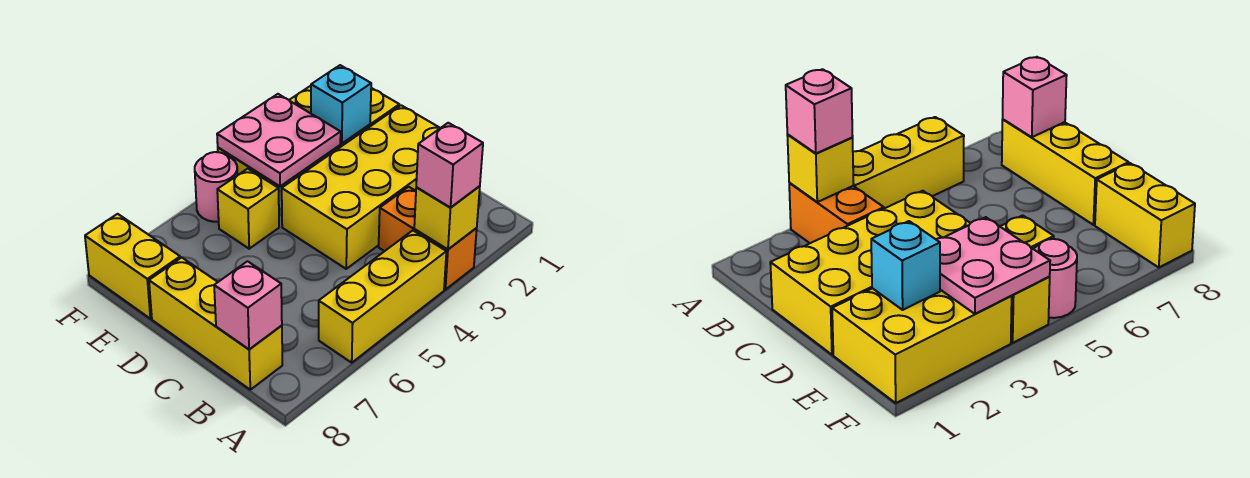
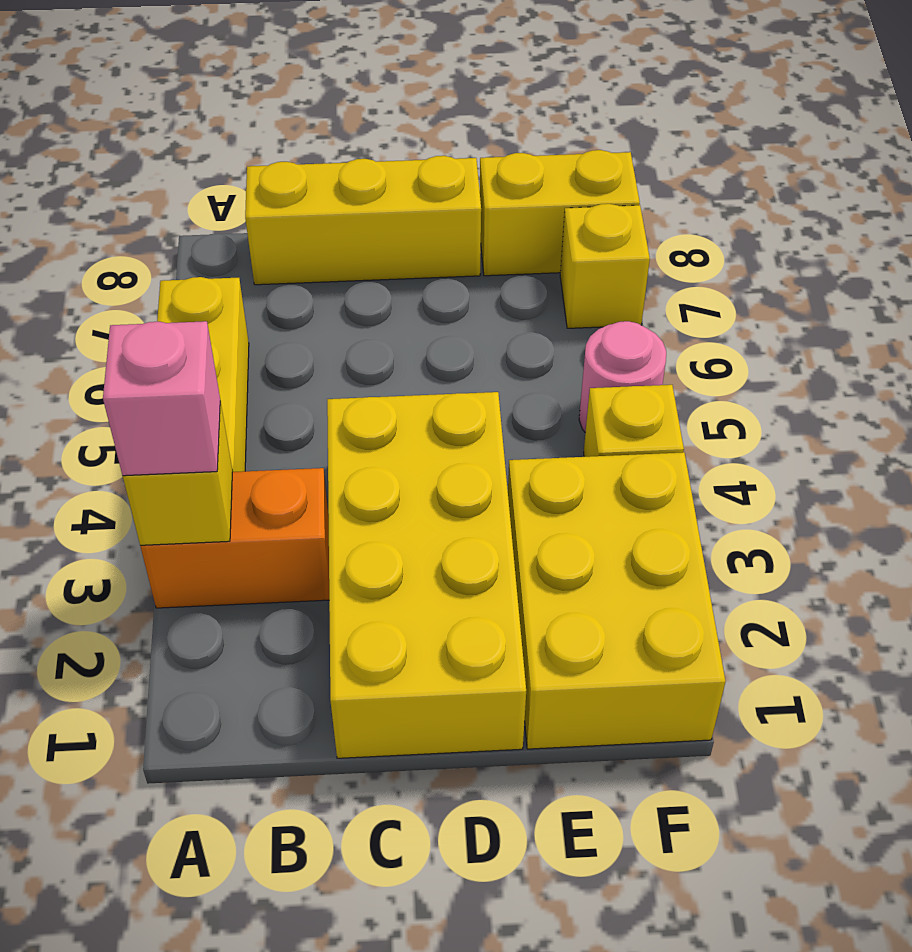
pink brick B8 level 2 -> none
cyan brick E2 level 2 -> none
pink plate E3:F4 level 2 -> none
yellow brick E5 level 1 -> yellow brick F7 level 1

